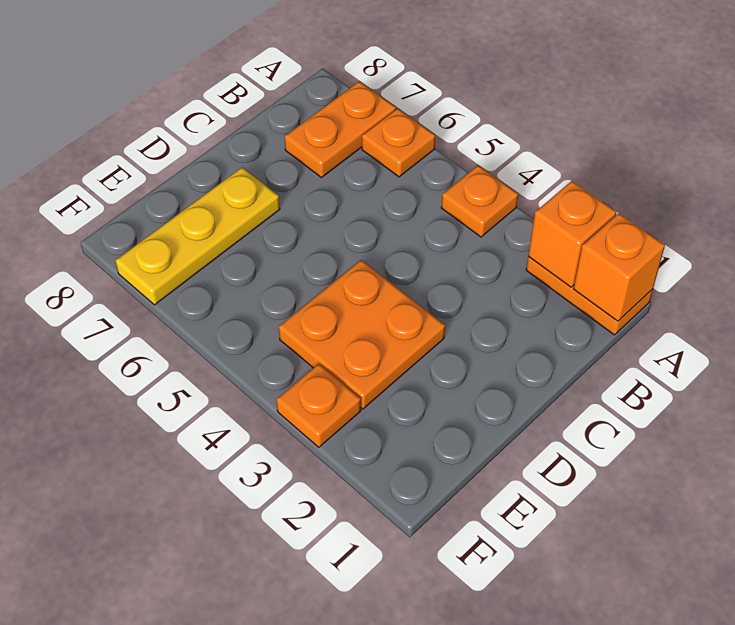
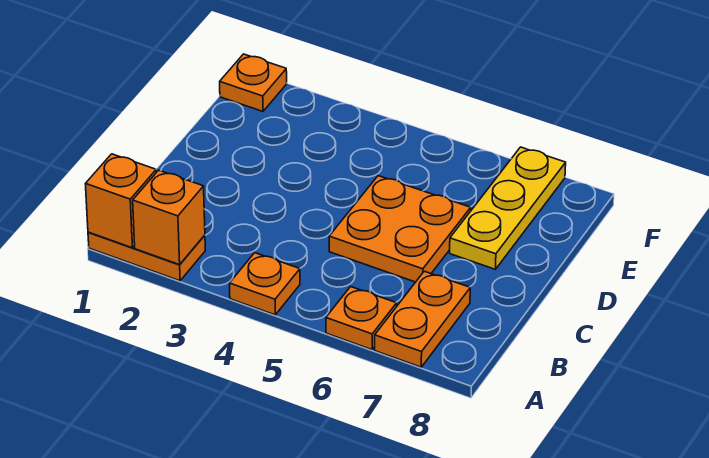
orange plate D3:E4 level 1 -> orange plate C5:D6 level 1
orange plate F3 level 1 -> orange plate F1 level 1

